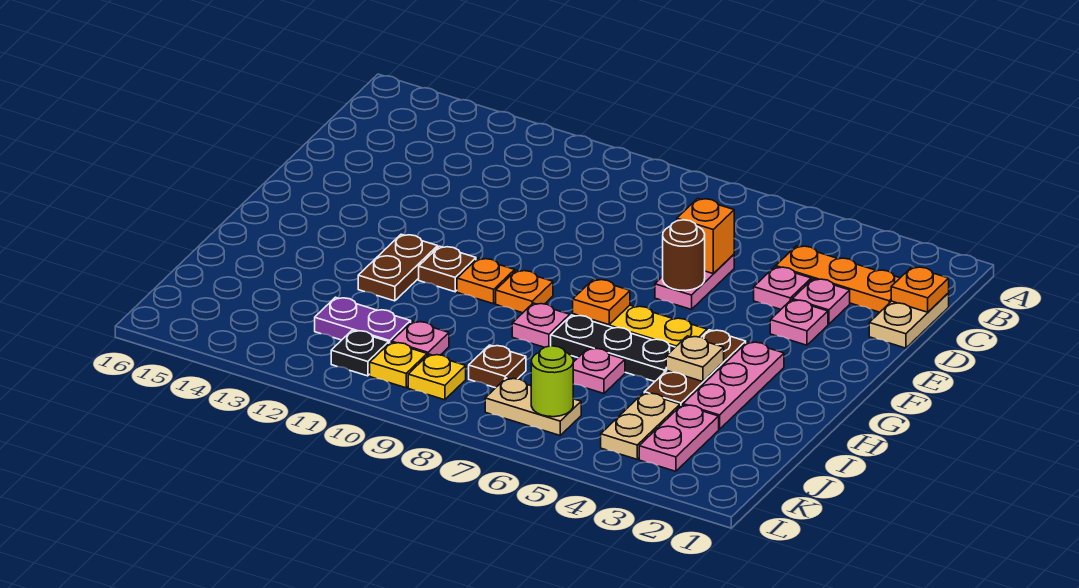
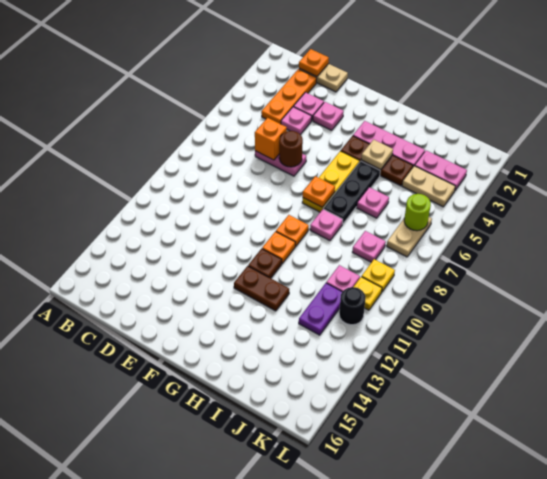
brown plate J8 level 1 -> pink plate J8 level 1
black plate K11 level 1 -> black round brick K11 level 1

